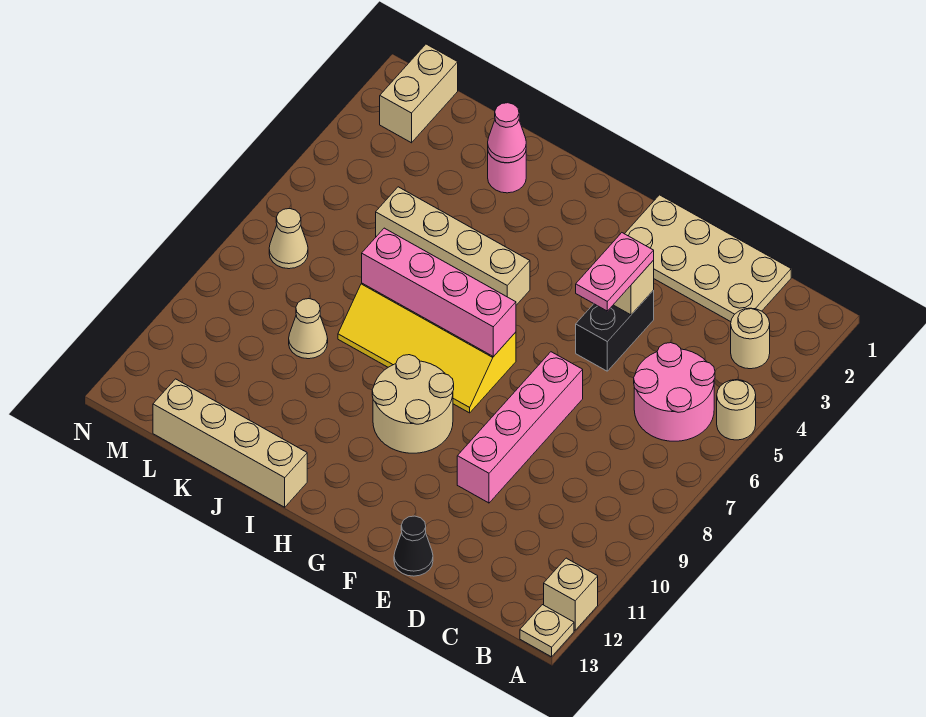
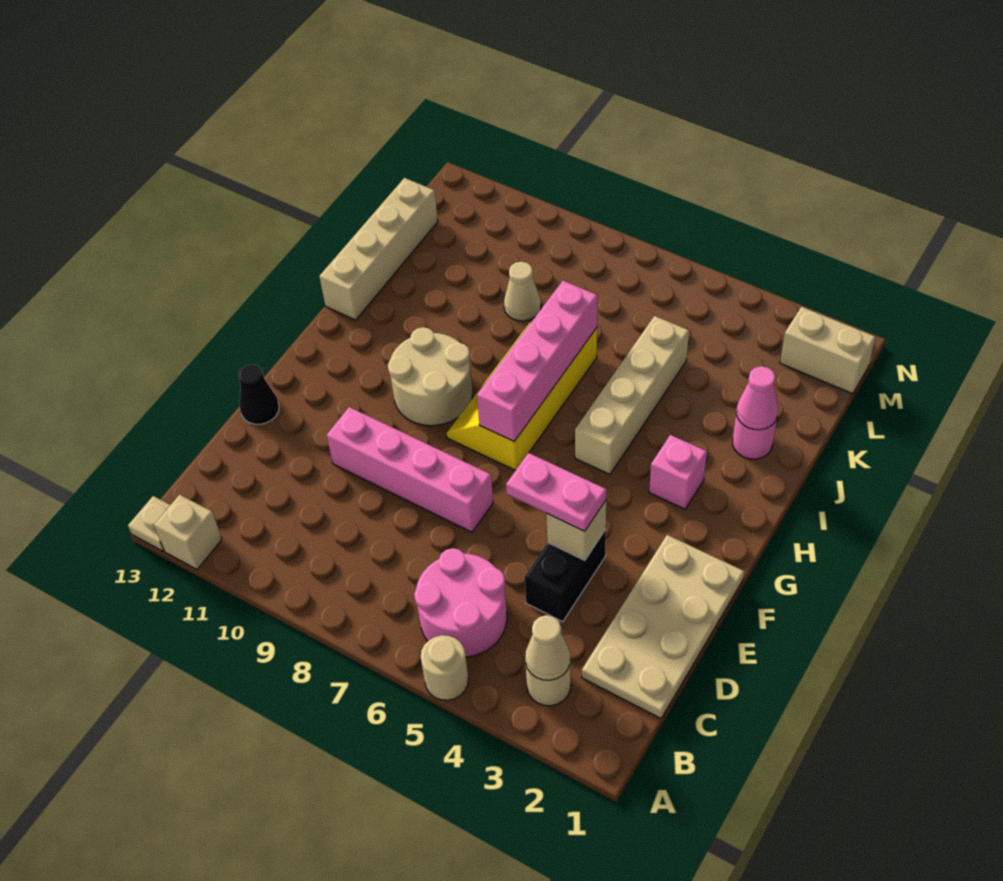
black brick E4:E5 level 1 -> black brick D4:E4 level 1
none -> pink brick H3 level 1
tan cone M7 level 1 -> tan cone B3 level 2

